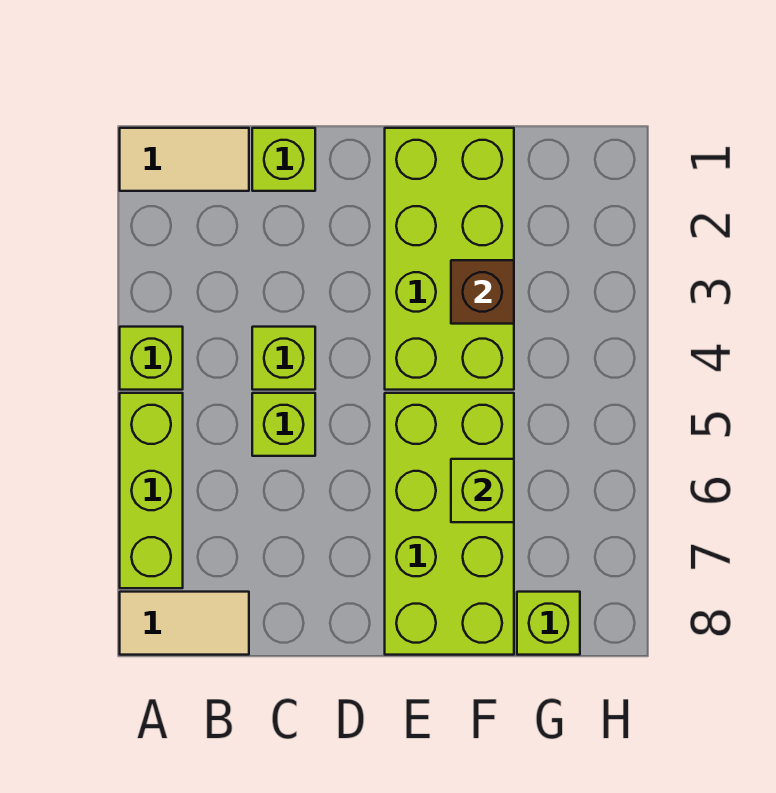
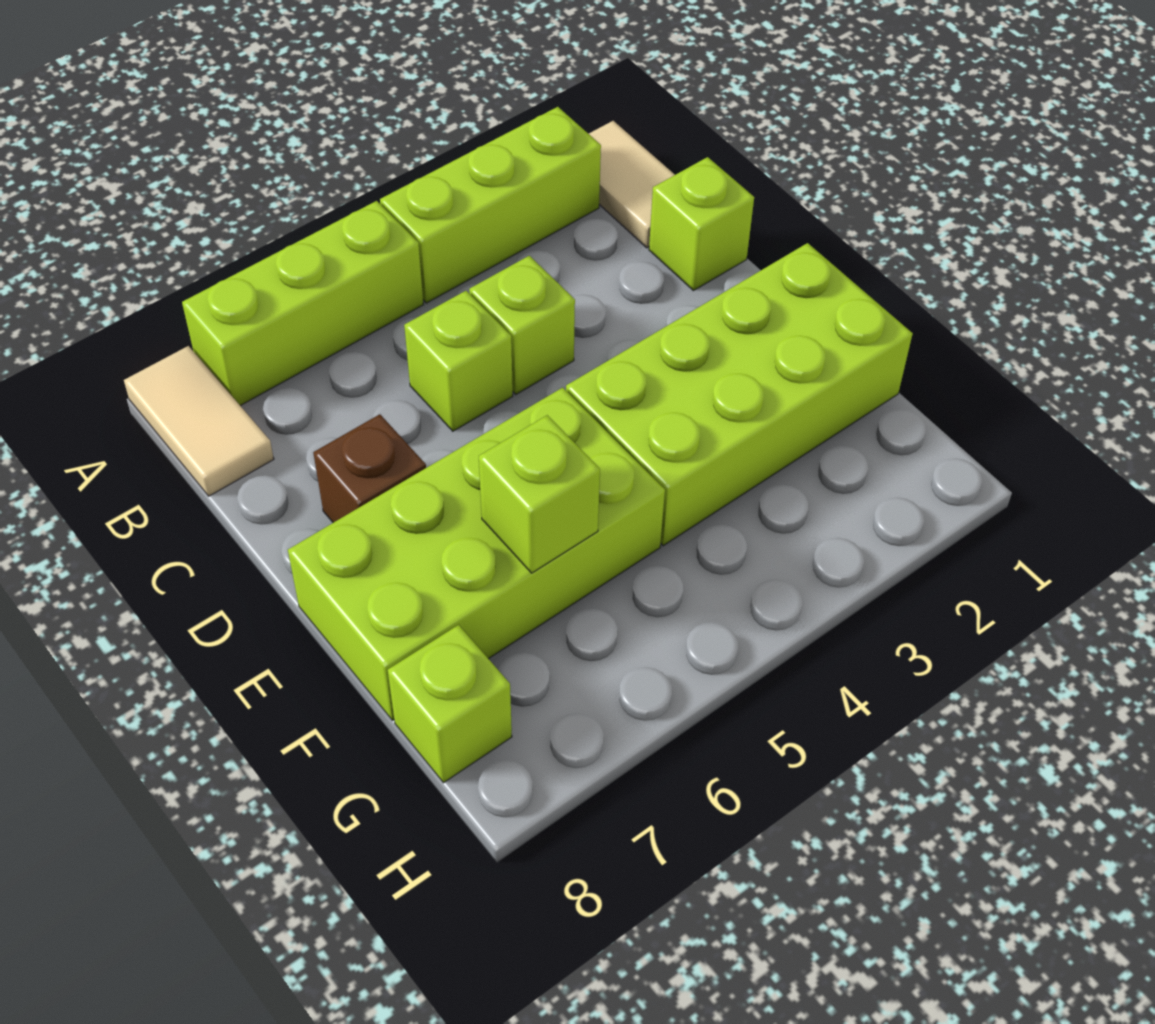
lime brick A4 level 1 -> lime brick A2:A4 level 1
brown brick F3 level 2 -> brown brick D7 level 1

